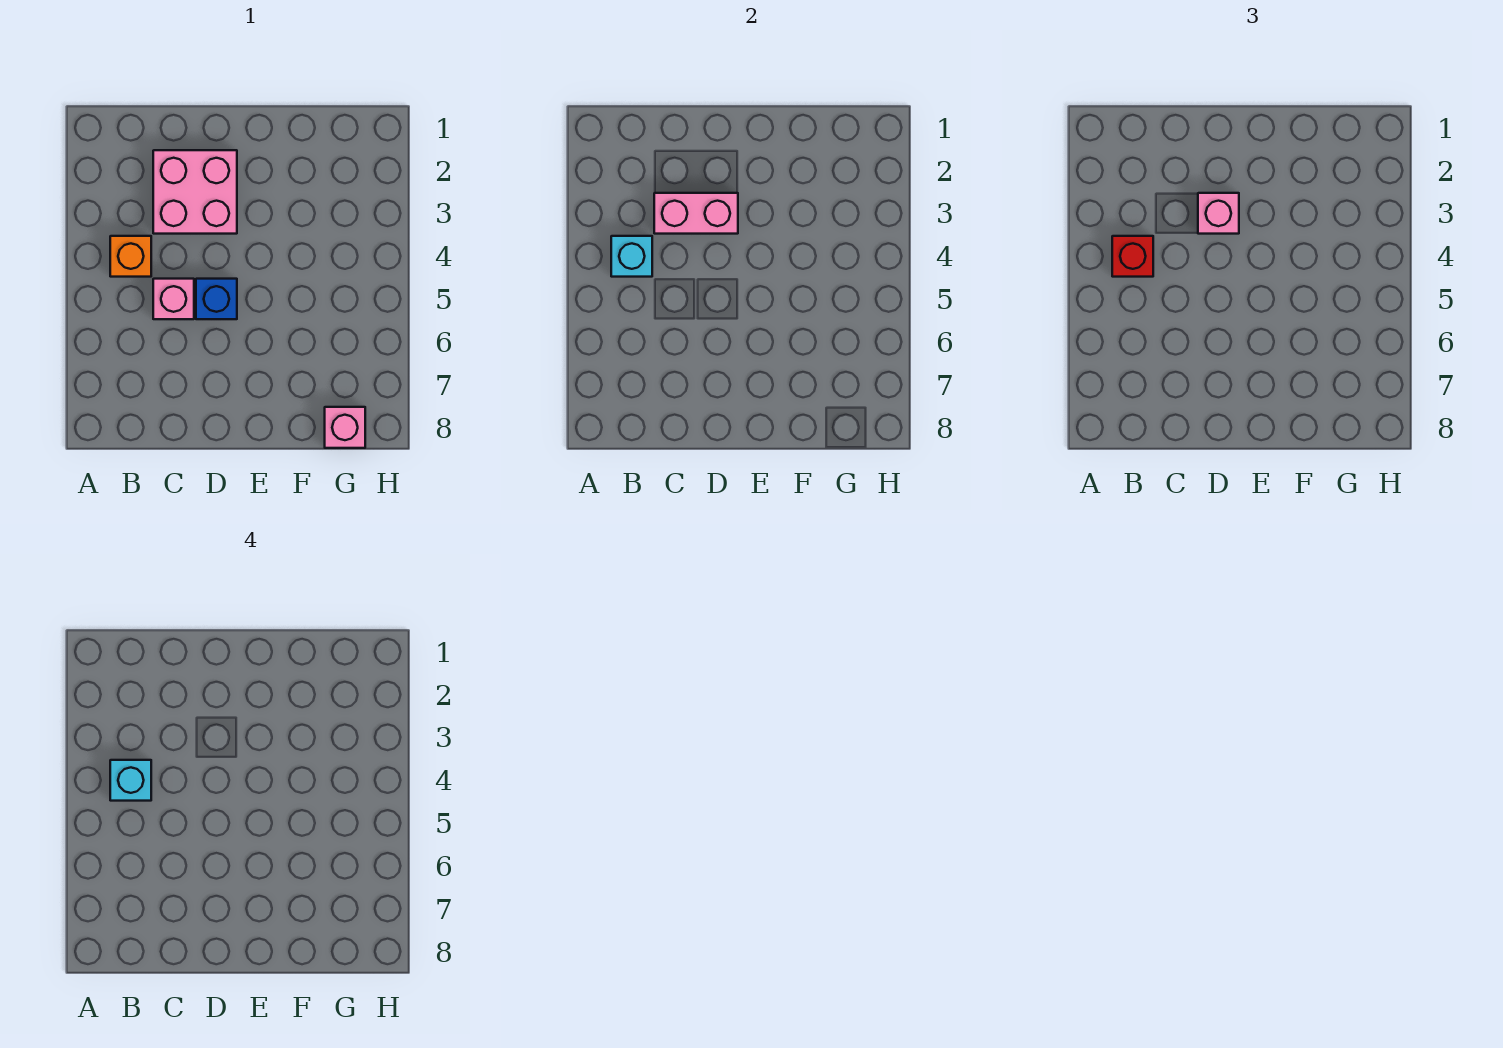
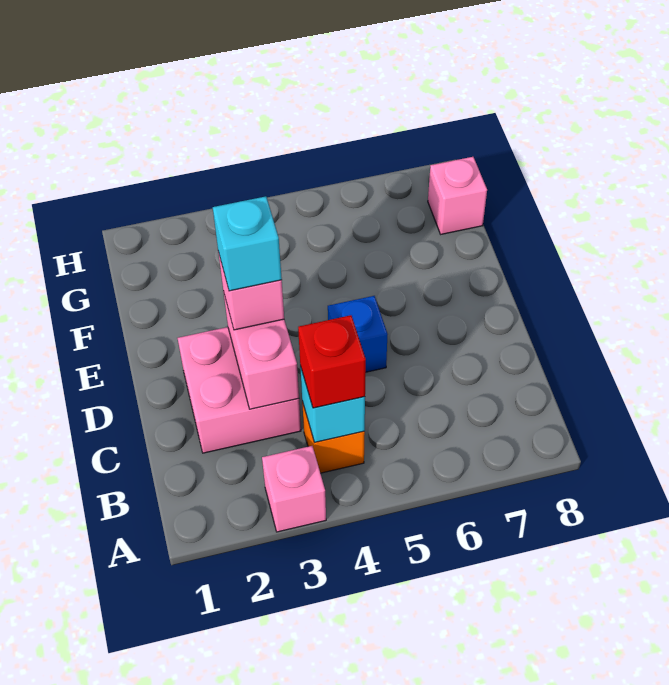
cyan brick B4 level 4 -> cyan brick D3 level 4
pink brick C5 level 1 -> pink brick A3 level 1

